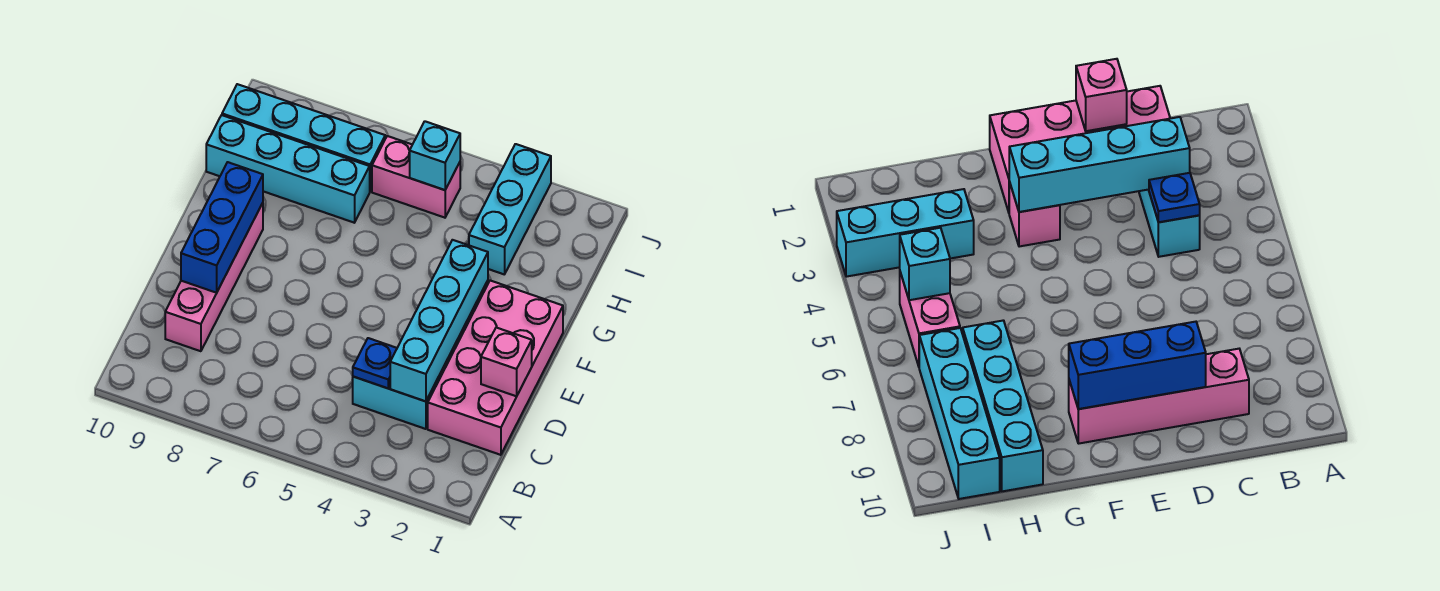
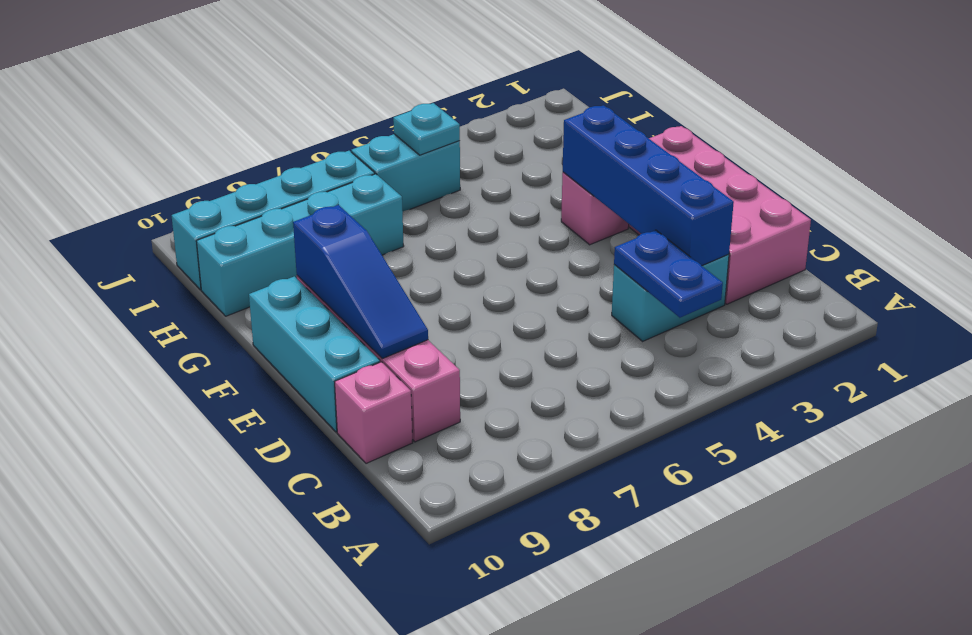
cyan brick C3:F3 level 2 -> blue brick C3:F3 level 2
blue plate C4 level 2 -> blue plate B4:C4 level 2
pink brick D1 level 2 -> pink brick C10 level 1
blue brick D9:F9 level 2 -> blue slope D9:F9 level 2 top F
cyan brick H3:J3 level 1 -> cyan brick D10:F10 level 1
pink brick I5:I6 level 1 -> cyan brick I5:I6 level 1
cyan brick I5 level 2 -> cyan plate I5 level 2

